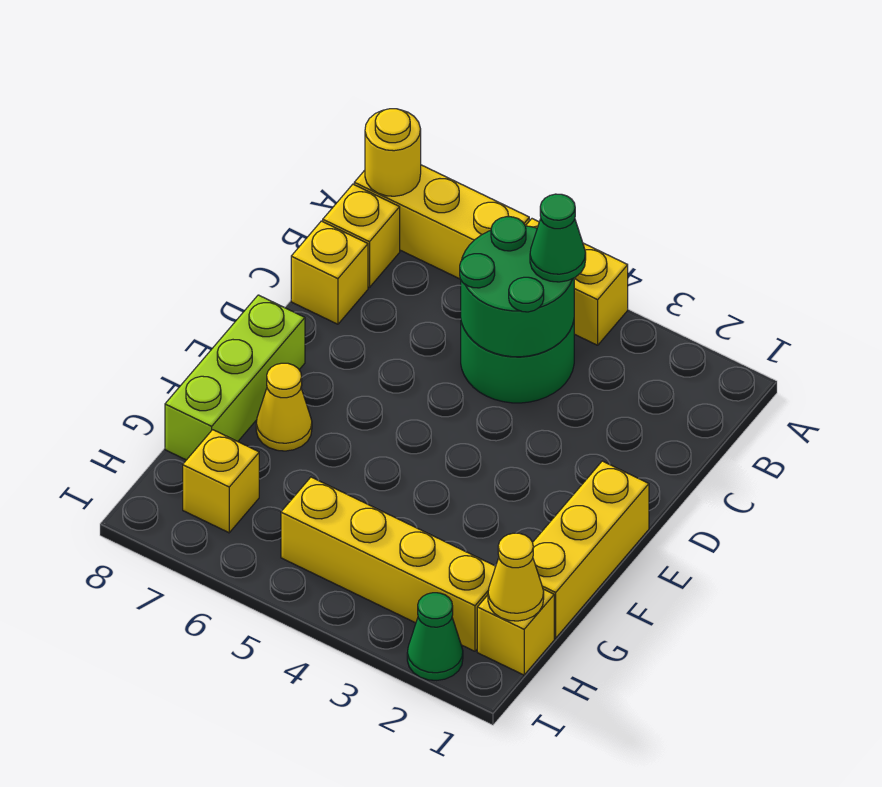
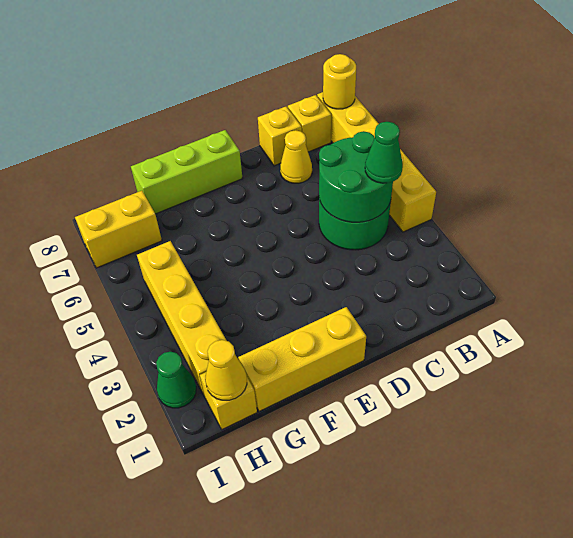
yellow cone F7 level 1 -> yellow cone C7 level 1
yellow brick H7 level 1 -> yellow brick H7:I7 level 1

